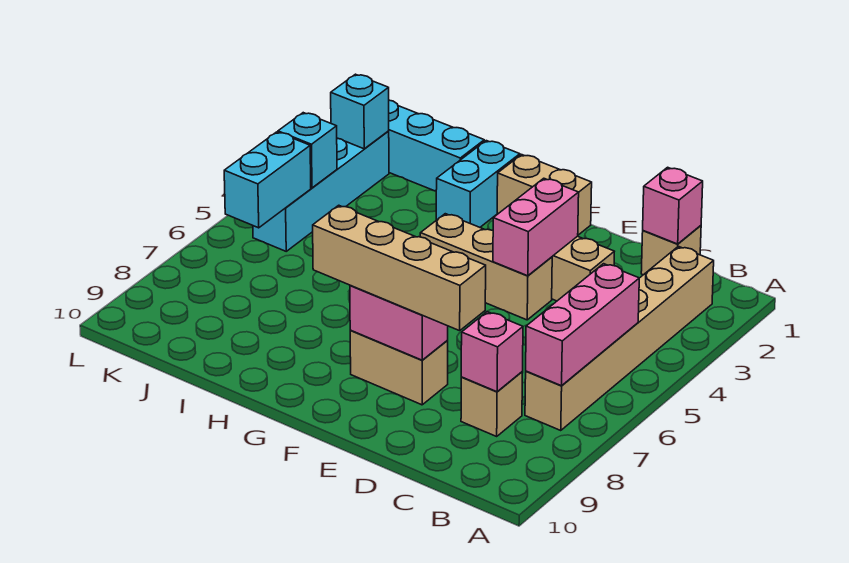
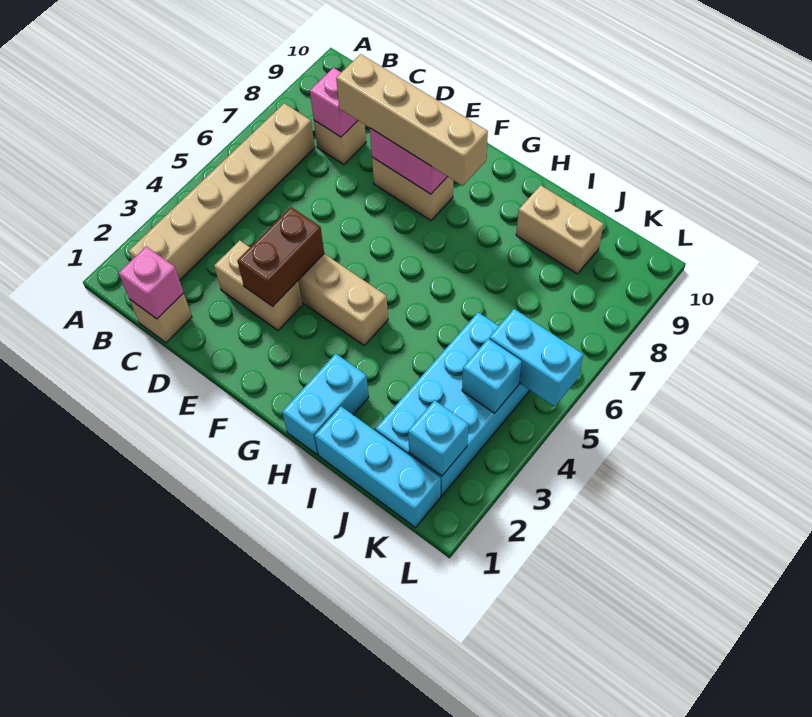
pink brick B5:B7 level 2 -> none
pink brick E3:E4 level 2 -> brown brick E3:E4 level 2
tan brick F1:G1 level 1 -> tan brick I9:J9 level 1
cyan brick K2:K5 level 1 -> cyan brick J2:K5 level 1
cyan brick K5:K6 level 2 -> cyan brick K5:L5 level 2

